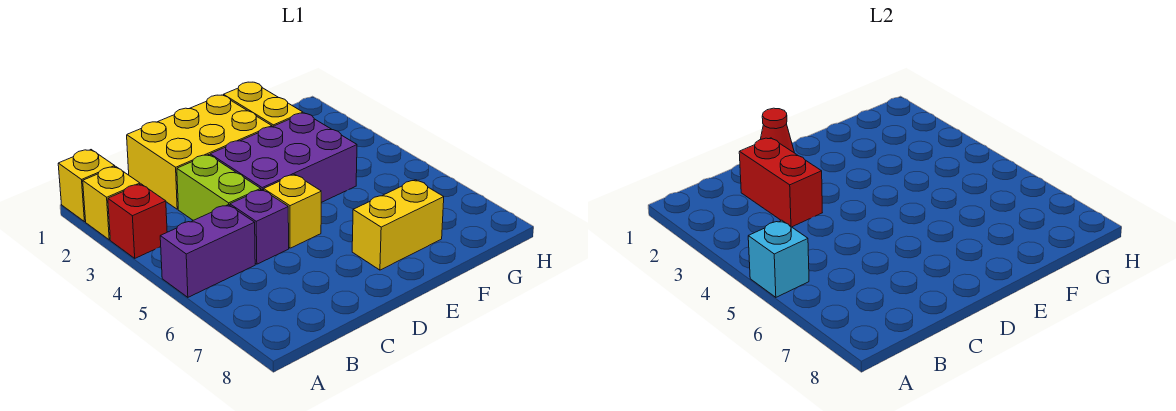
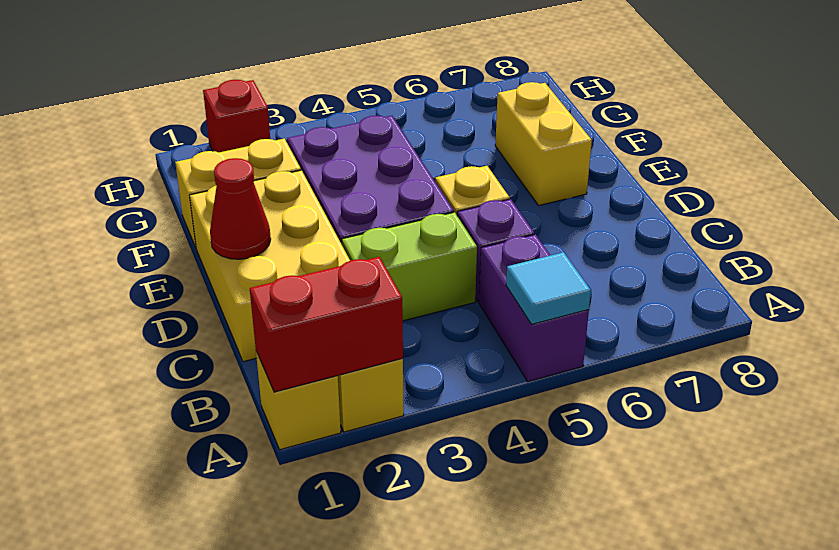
red brick A3 level 1 -> red brick H2 level 1
cyan brick A5 level 2 -> cyan tile A5 level 2
red brick C2:C3 level 2 -> red brick A1:A2 level 2

